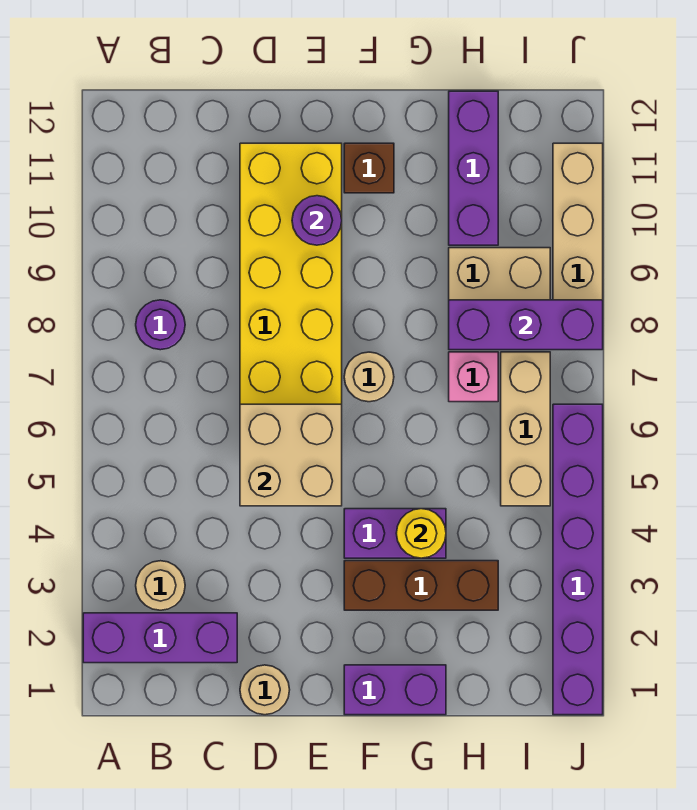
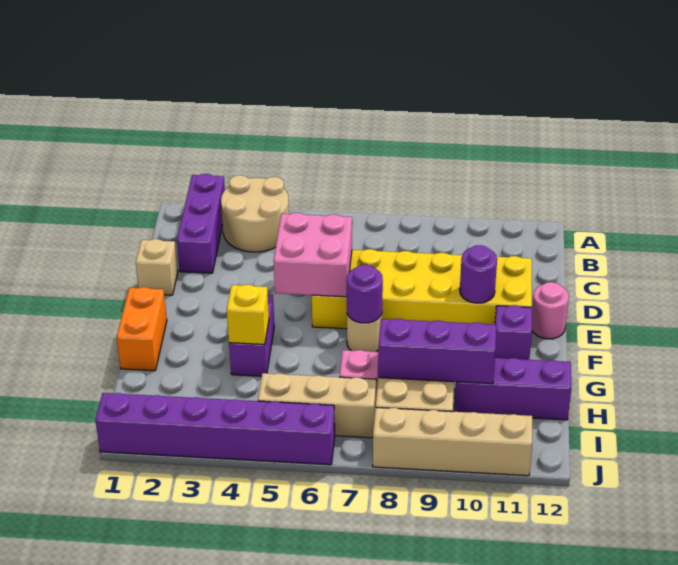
tan round brick B3 level 1 -> tan round brick A3:B4 level 1
purple round brick B8 level 1 -> purple round brick F7 level 2
tan round brick D1 level 1 -> tan brick D1 level 1
tan brick D5:E6 level 2 -> pink brick D5:E6 level 2
none -> pink round brick E12 level 1
purple brick F1:G1 level 1 -> orange brick F1:G1 level 1
brown brick F3:H3 level 1 -> none
brown brick F11 level 1 -> purple brick F11 level 1
yellow round brick G4 level 2 -> yellow brick G4 level 2
purple brick H8:J8 level 2 -> purple brick H8:H10 level 2

